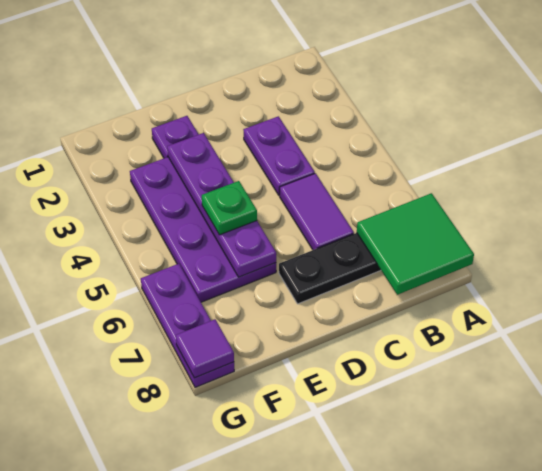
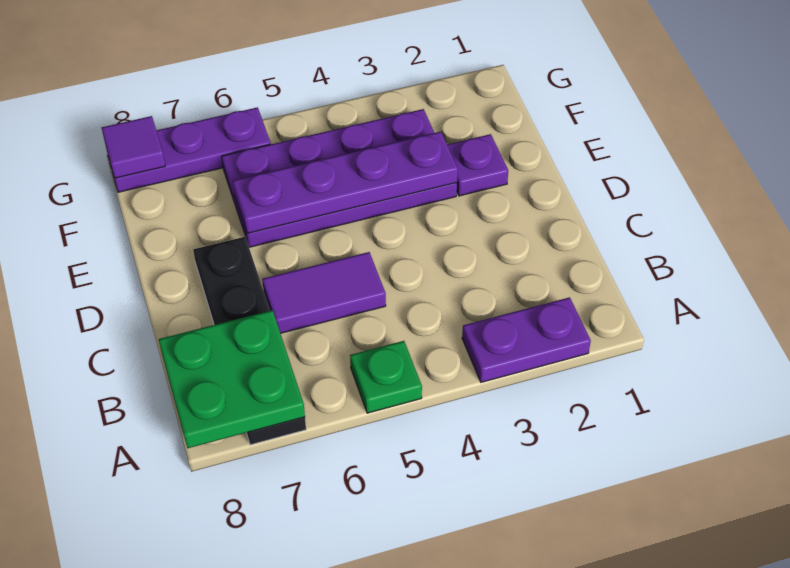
green tile A7:B8 level 2 -> green plate A7:B8 level 2
purple plate C3:C4 level 1 -> purple plate A2:A3 level 1
green plate E5 level 3 -> green plate A5 level 1

